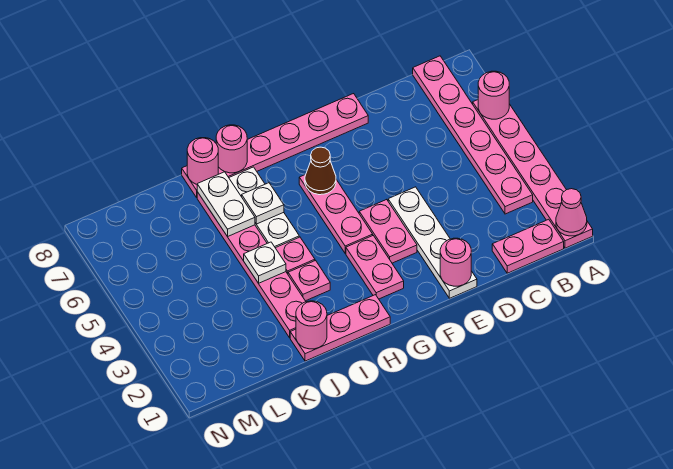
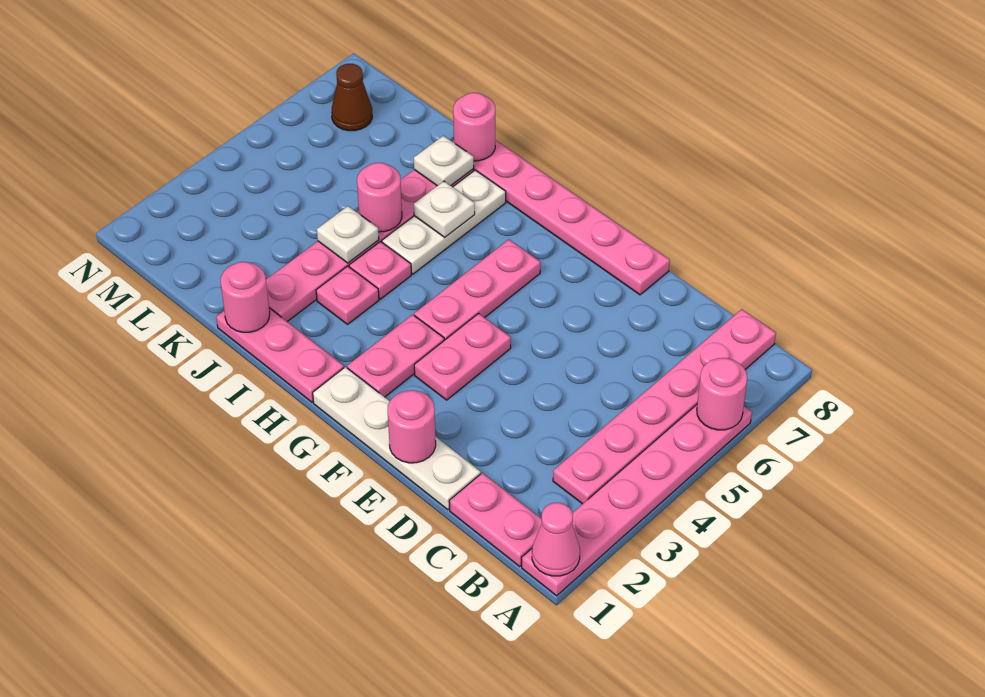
white plate E1:E4 level 1 -> white plate D1:G1 level 1
brown cone G6 level 2 -> brown cone M7 level 1
pink round brick I8 level 2 -> pink round brick J5 level 2
white plate J6:J7 level 2 -> white plate J7 level 2

